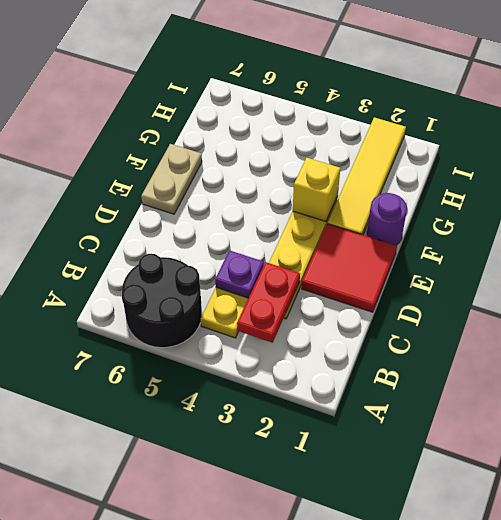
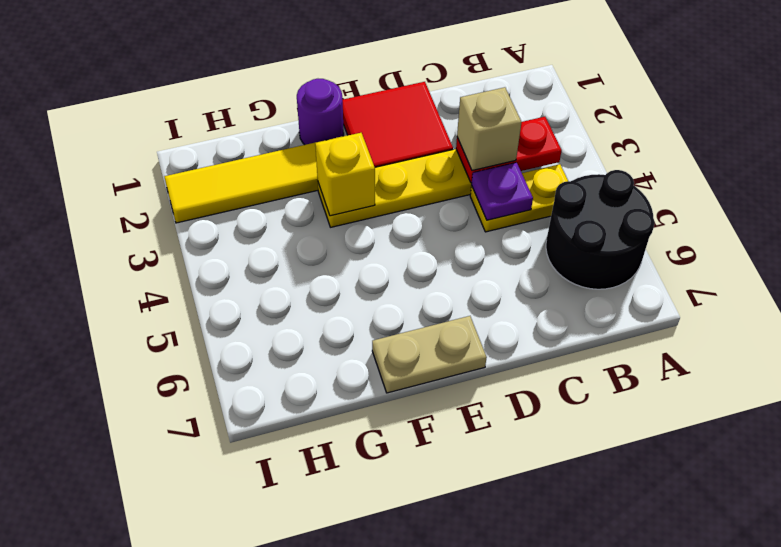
none -> tan brick C3 level 3

